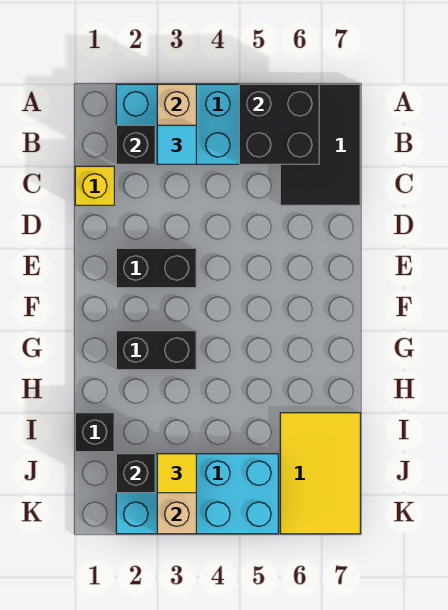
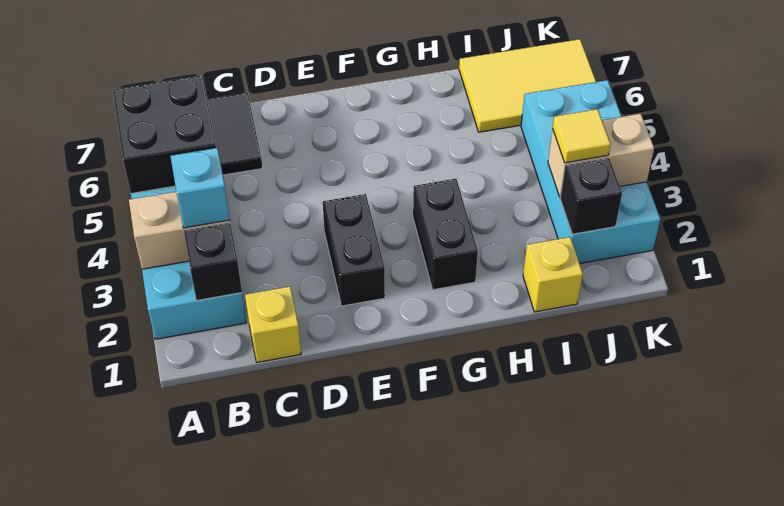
cyan tile B3 level 3 -> cyan brick B3 level 3
black brick I1 level 1 -> yellow brick I1 level 1

